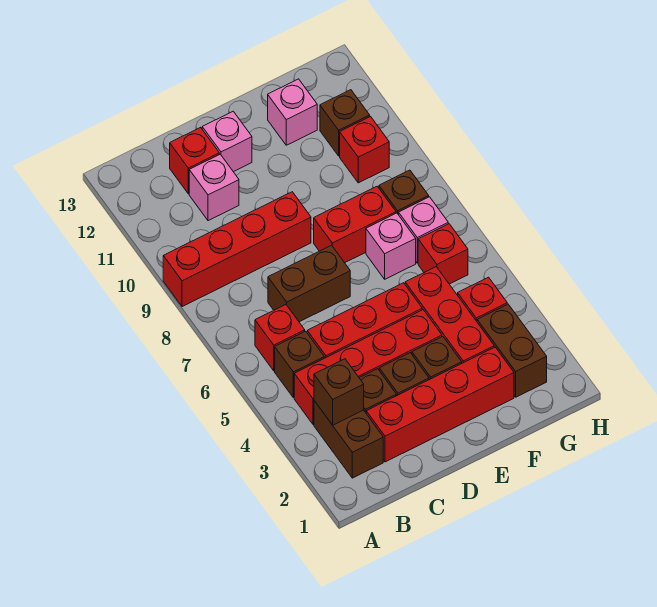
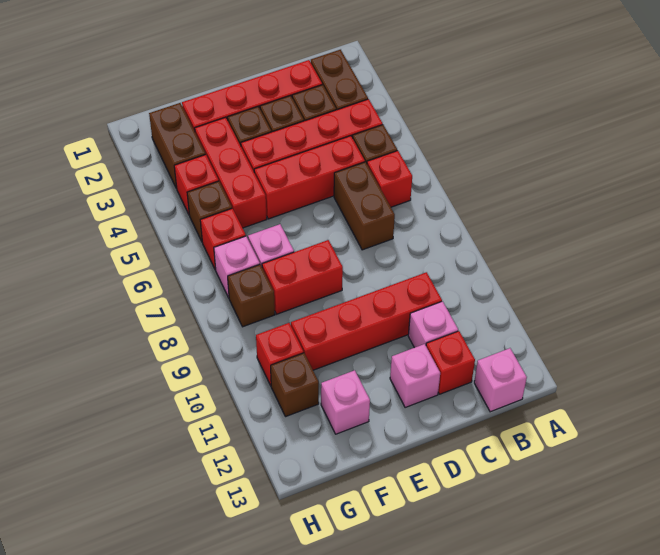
red brick A9:D9 level 1 -> red brick C10:F10 level 1
brown brick B3 level 2 -> brown brick G5 level 1
none -> pink brick B13 level 1
brown brick C7:D7 level 1 -> brown brick C6:C7 level 1

